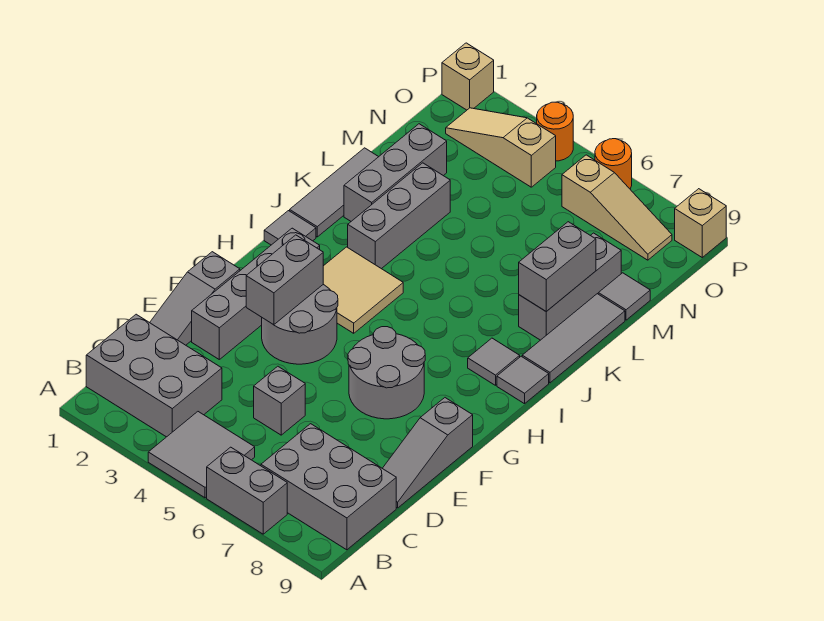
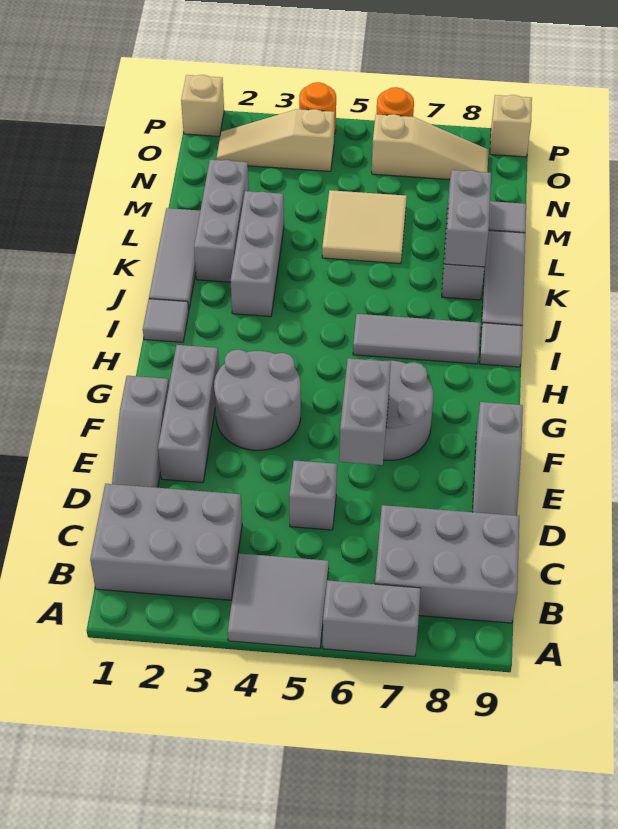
grey brick E2:H2 level 1 -> grey brick E2:G2 level 1
grey brick F3:G3 level 2 -> grey brick E6:F6 level 2
tan tile H3:I4 level 1 -> tan tile L5:M6 level 1
grey tile I8 level 1 -> grey tile I6:I8 level 1

